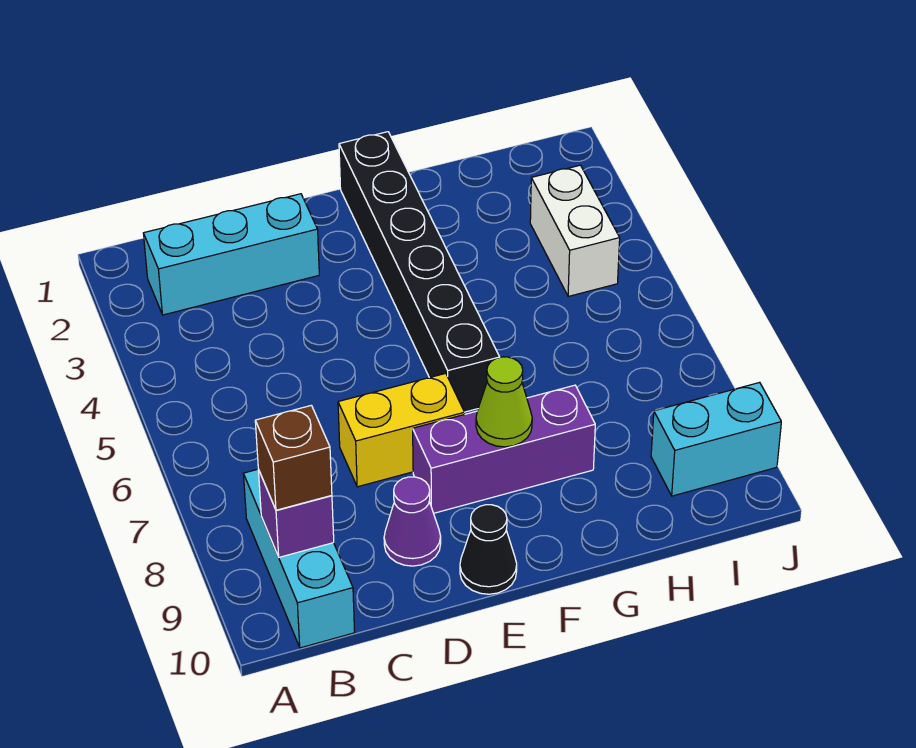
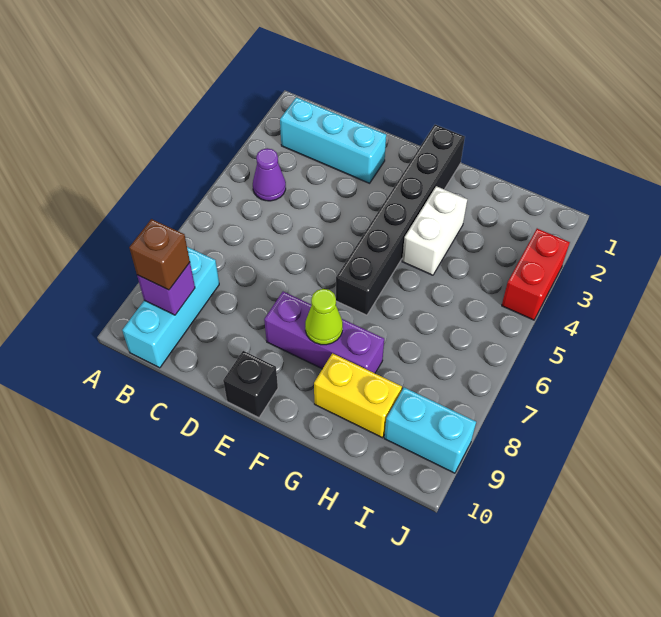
yellow brick D7:E7 level 1 -> yellow brick G9:H9 level 1
purple cone D9 level 1 -> purple cone B4 level 1
black cone E10 level 1 -> black brick E10 level 1
white brick I3:I4 level 1 -> white brick G3:G4 level 1
none -> red brick J3:J4 level 1

